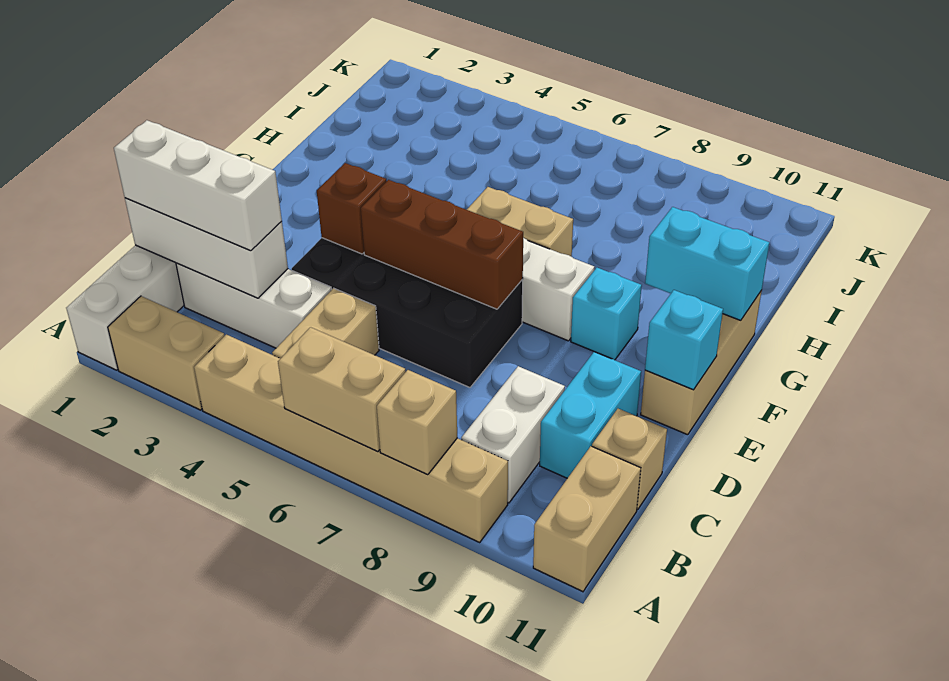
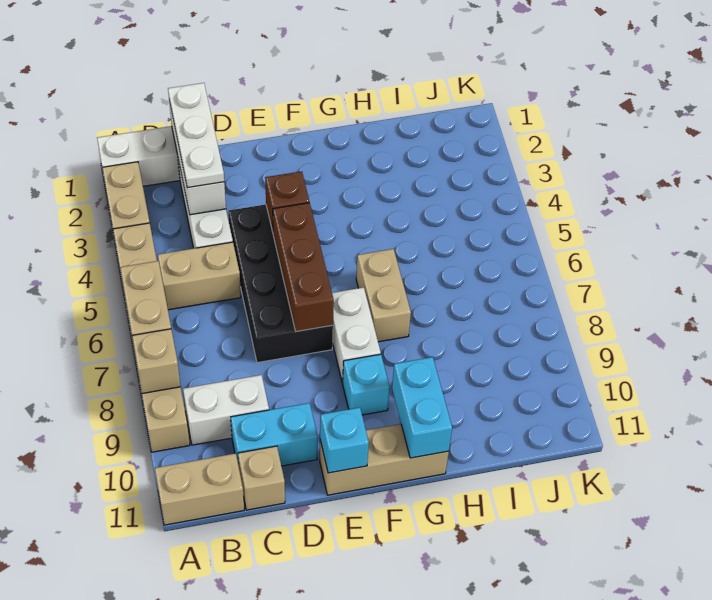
white brick C1:C3 level 3 -> white plate C1:C3 level 3

